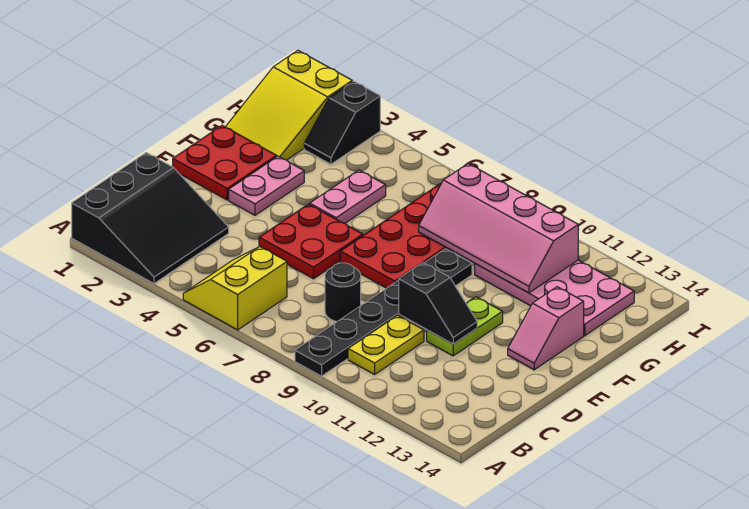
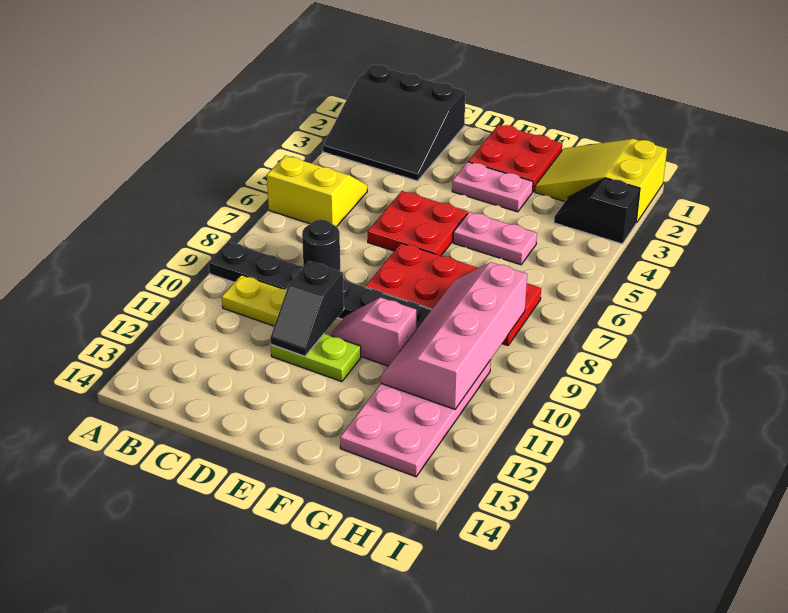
pink slope E13:F13 level 1 top F -> pink slope E10:F10 level 1 top F

